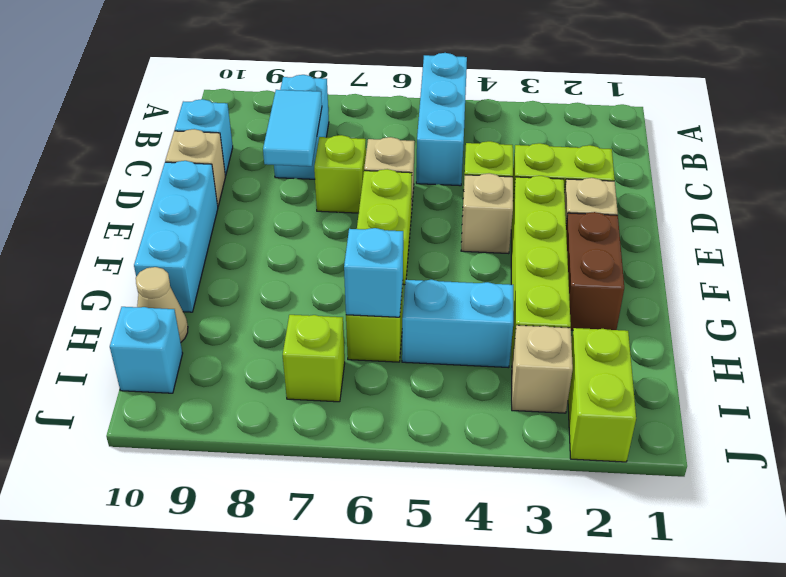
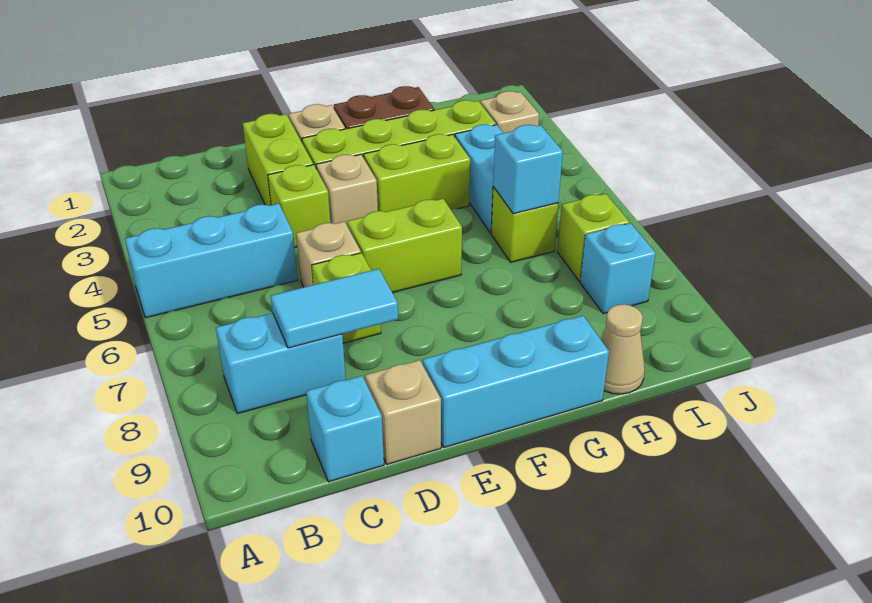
lime brick I2:J2 level 1 -> lime brick F4:G4 level 1
cyan brick I10 level 1 -> cyan brick I8 level 1

